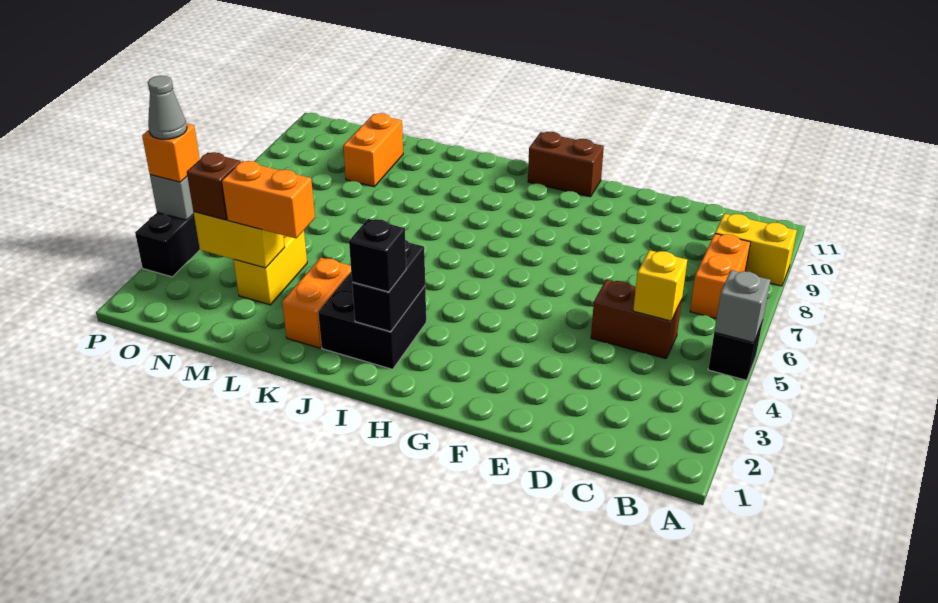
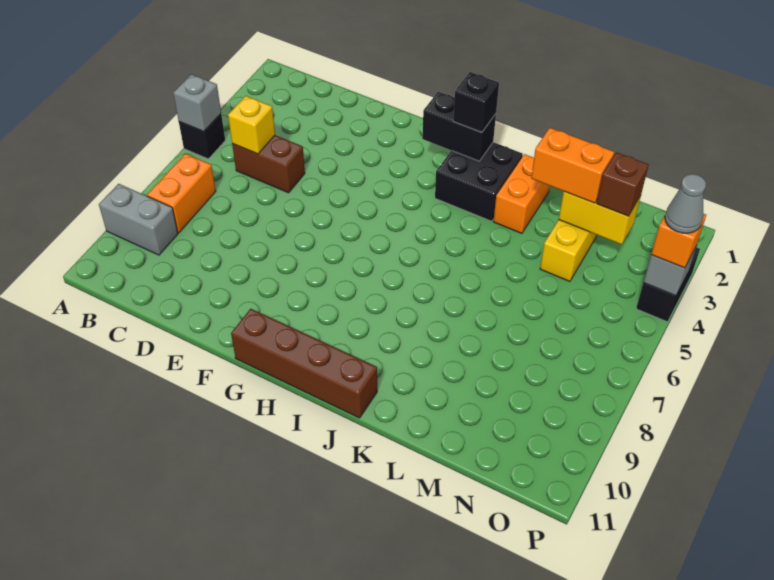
yellow brick A9:B9 level 1 -> grey brick A9:B9 level 1
brown brick G11:H11 level 1 -> brown brick G11:J11 level 1
black brick I2:I3 level 2 -> black brick H2:I2 level 2
orange brick M9:M10 level 1 -> none

